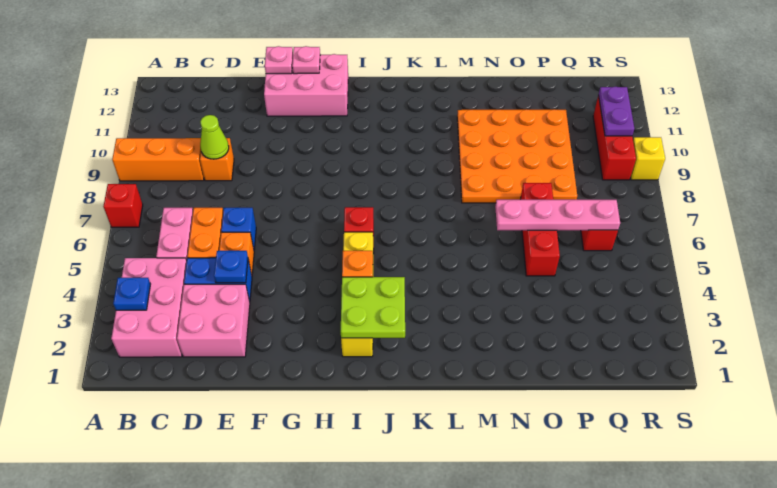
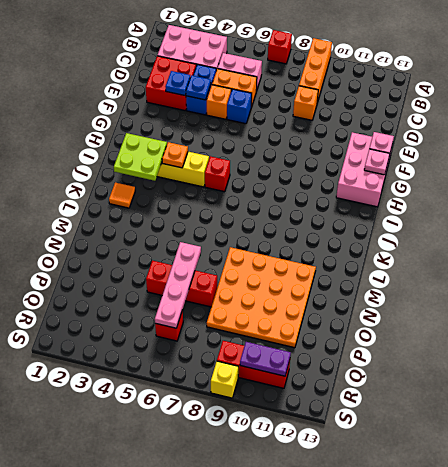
blue plate B3 level 2 -> blue plate E3 level 2
pink brick D2:E3 level 1 -> red brick D2:E3 level 1
lime cone D9 level 2 -> none
none -> orange tile K2 level 1

